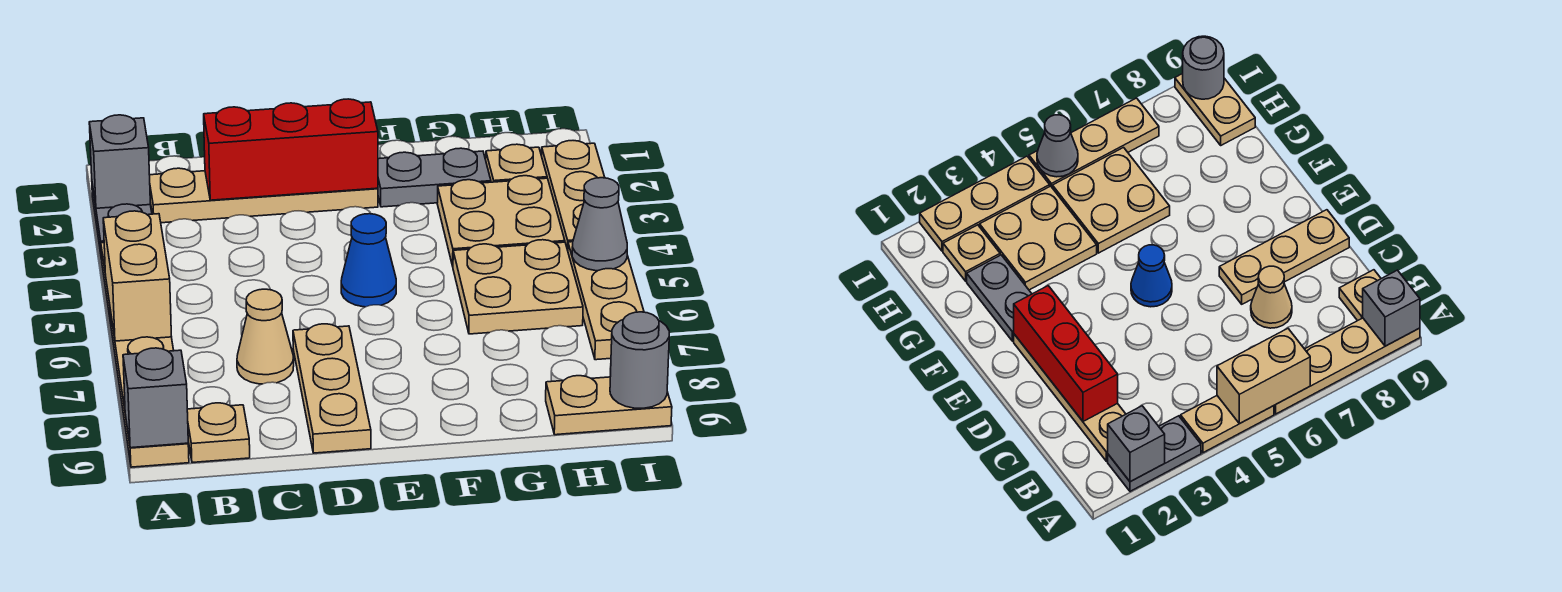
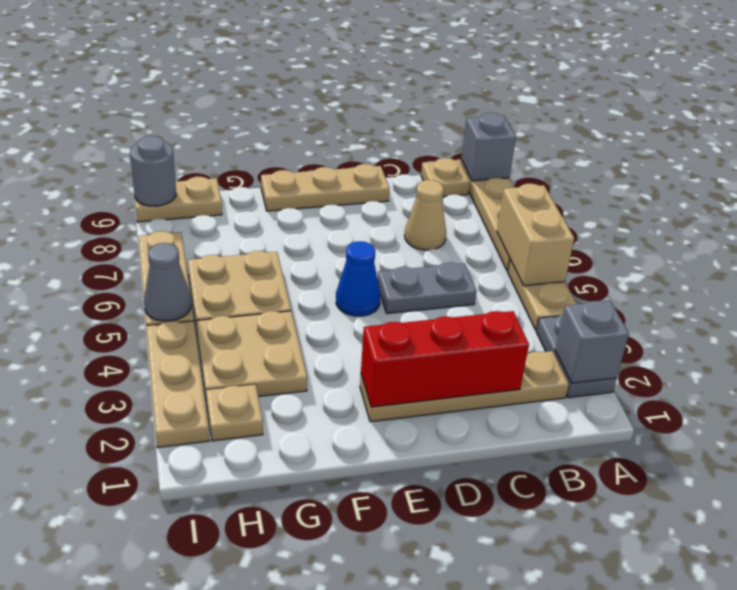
tan plate D7:D9 level 1 -> tan plate D9:F9 level 1
grey plate F2:G2 level 1 -> grey plate C5:D5 level 1

